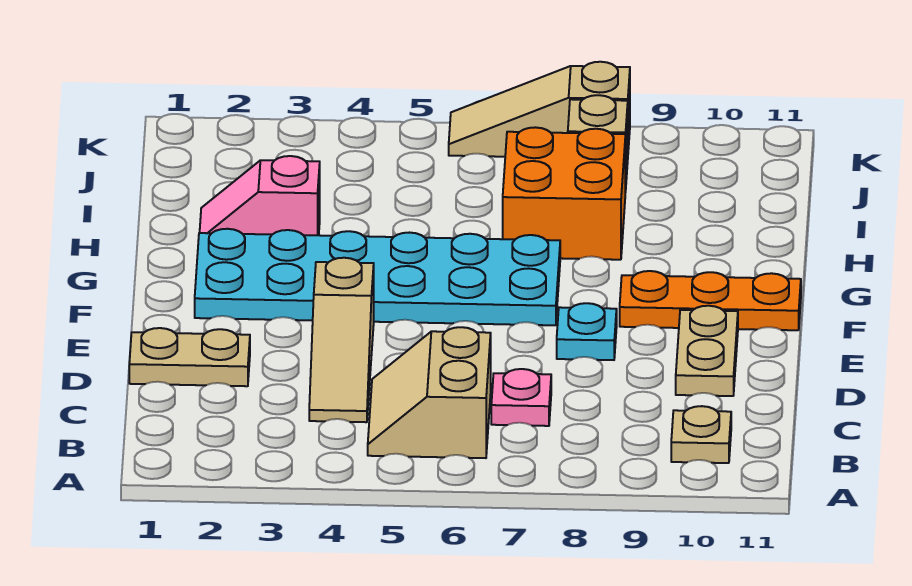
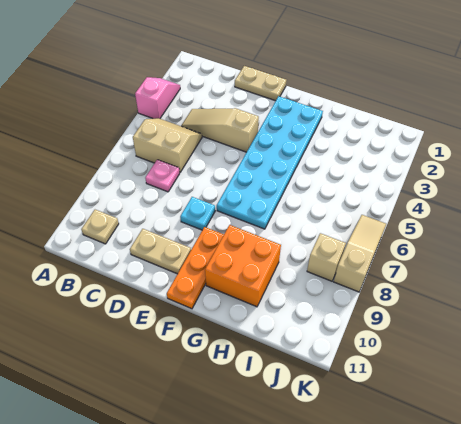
tan plate D1:D2 level 1 -> tan plate D1:E1 level 1
pink slope H2:H3 level 1 top 3 -> pink slope A3:A4 level 1 top 4
orange brick H7:I8 level 1 -> orange brick G9:H10 level 1

